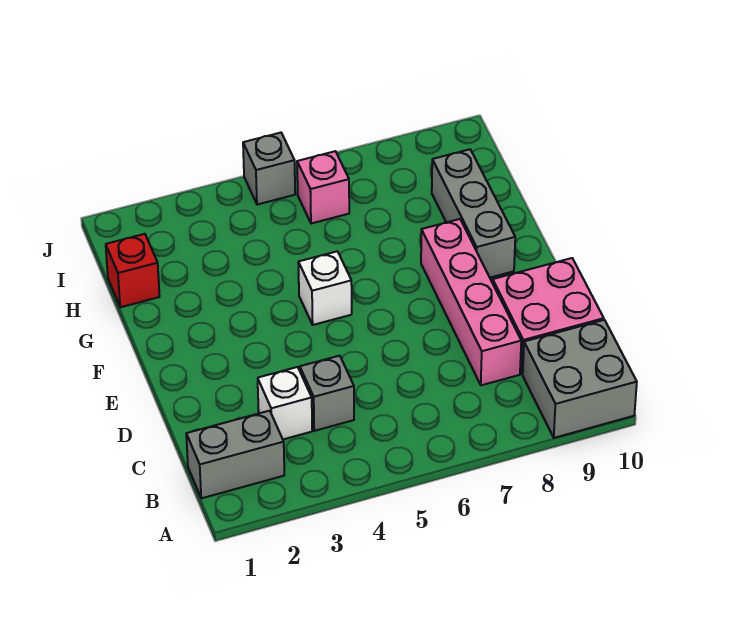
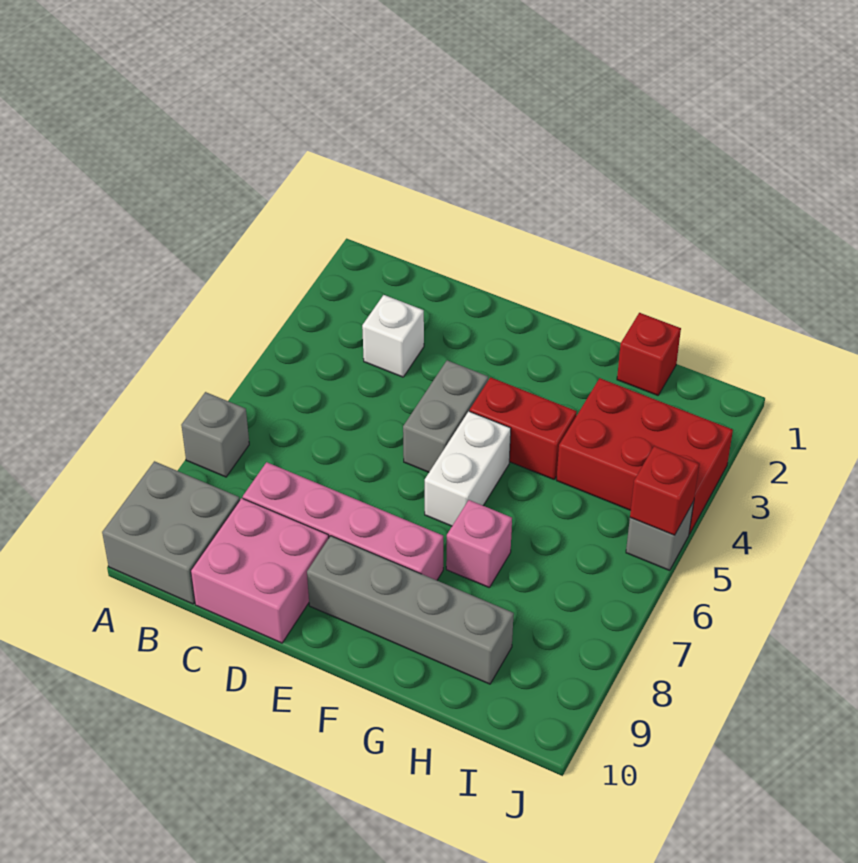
grey brick B1:B2 level 1 -> grey brick E4:E5 level 1
grey brick C4 level 1 -> grey brick A7 level 1
none -> red brick F4:G4 level 1
white brick F5 level 1 -> white brick F5:F6 level 1
grey brick F9:H9 level 1 -> grey brick E9:H9 level 1
none -> red brick H3:J4 level 1
pink brick I6 level 1 -> pink brick G7 level 1
none -> red brick J5 level 2

